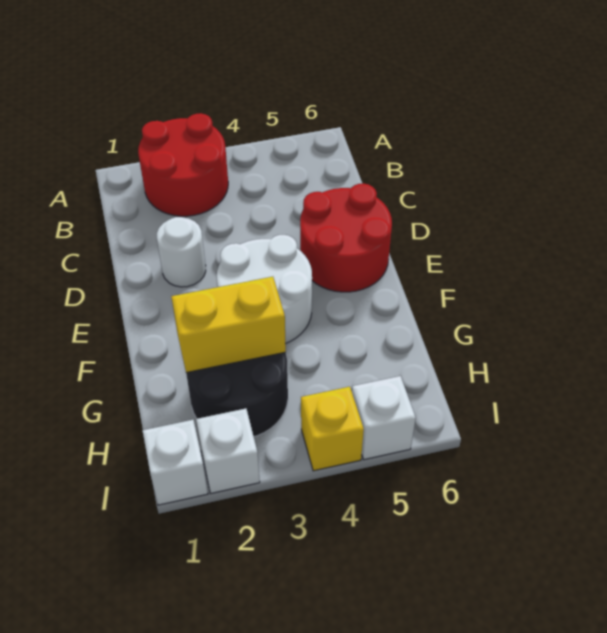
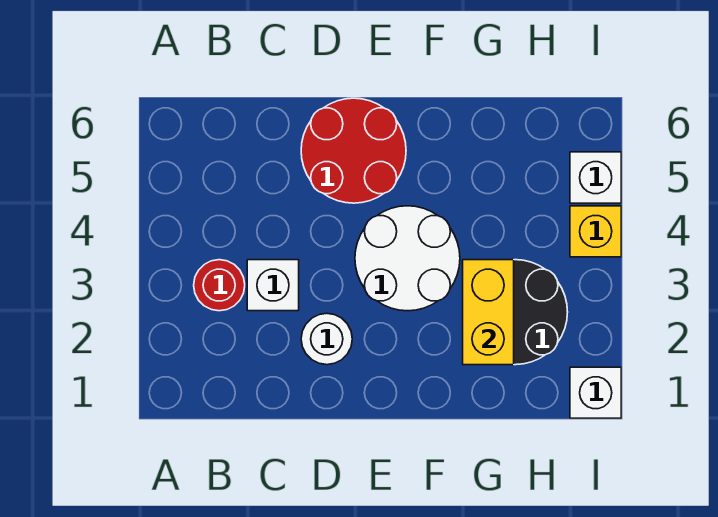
red round brick A2:B3 level 1 -> red round brick B3 level 1
white brick I2 level 1 -> white brick C3 level 1

